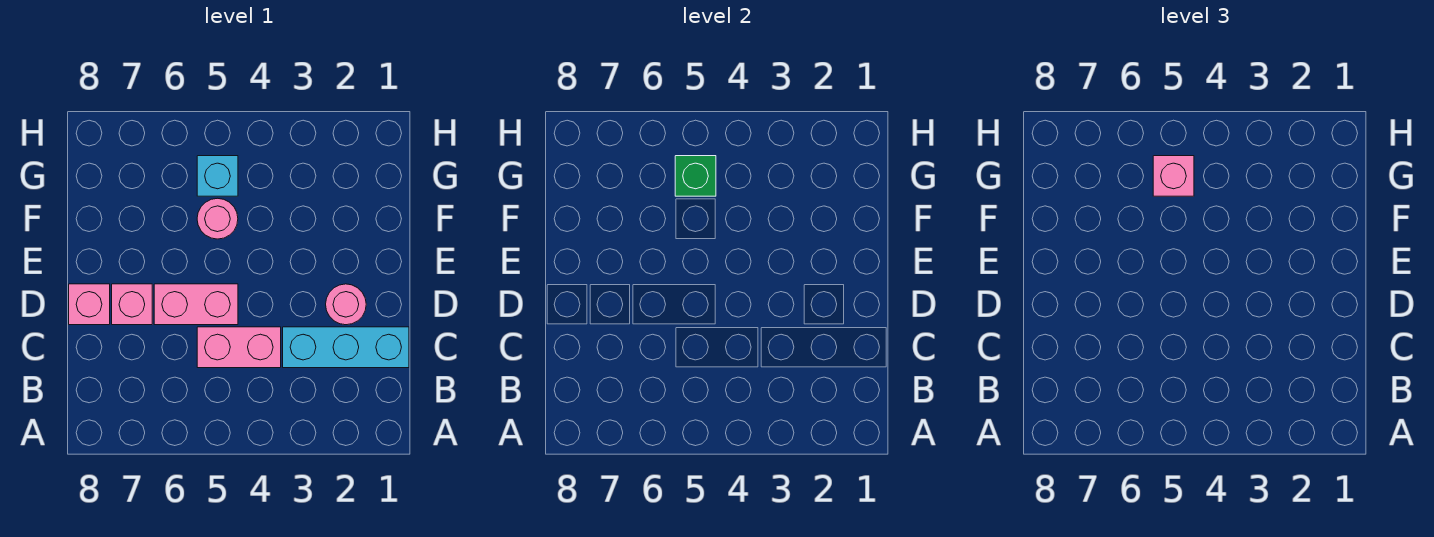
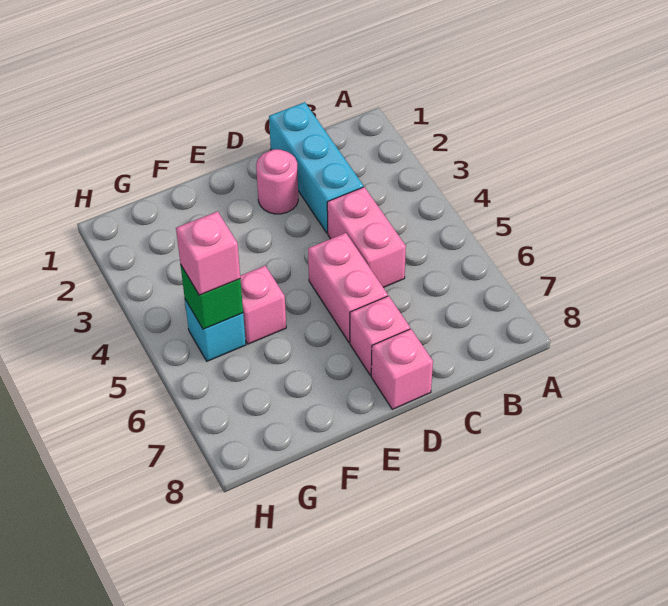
pink round brick F5 level 1 -> pink brick F5 level 1

